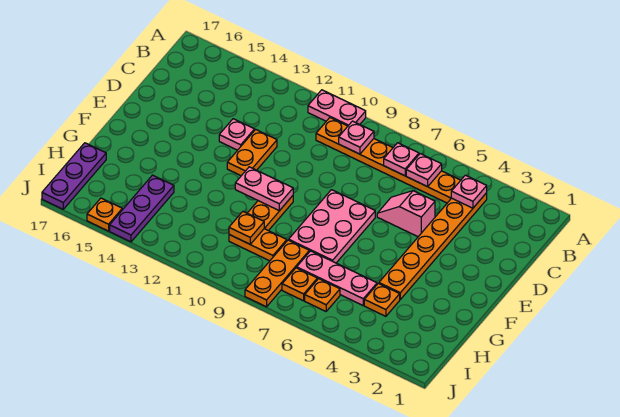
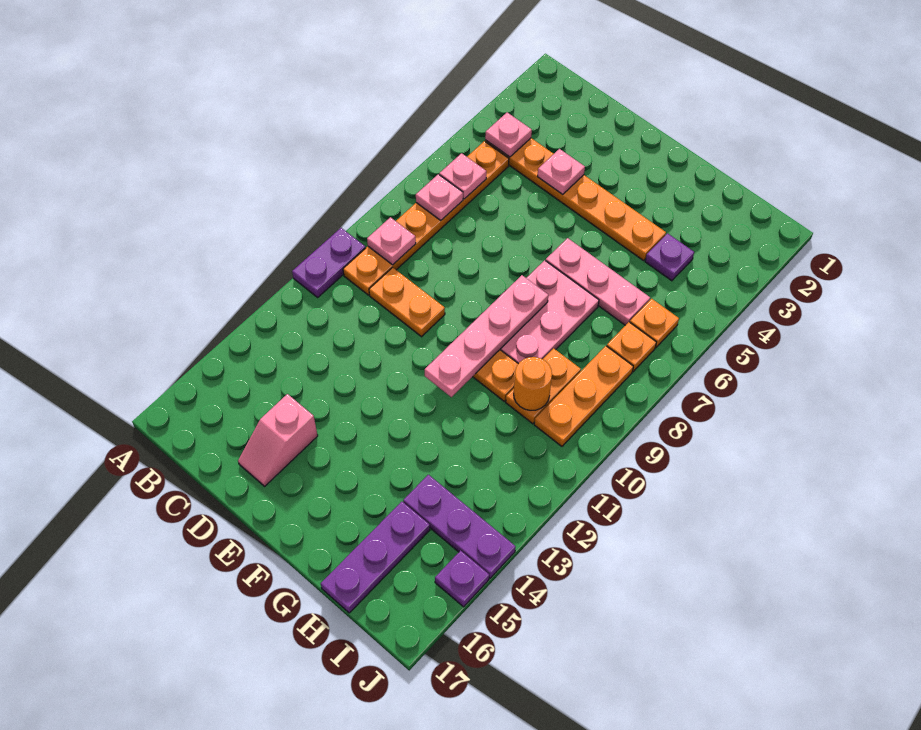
pink plate A10:A11 level 1 -> purple plate A10:A11 level 1
pink slope D5:D6 level 1 top 5 -> pink slope D15:D16 level 1 top 15
orange plate D12:E12 level 1 -> orange plate C10:D10 level 1
pink plate D13 level 1 -> pink plate D4 level 2
pink plate E7:G8 level 1 -> pink plate F7:G9 level 1
pink plate F10:F11 level 2 -> pink plate F8:F11 level 2
orange plate H4 level 1 -> purple plate H4 level 1
pink plate H5:H7 level 1 -> pink plate F6:H6 level 1
orange plate H8:J8 level 1 -> orange plate I8:I10 level 1
orange plate H10 level 2 -> orange round brick H10 level 2
purple plate H17:J17 level 1 -> purple plate H15:H17 level 1
orange plate J15 level 1 -> purple plate J15 level 1

